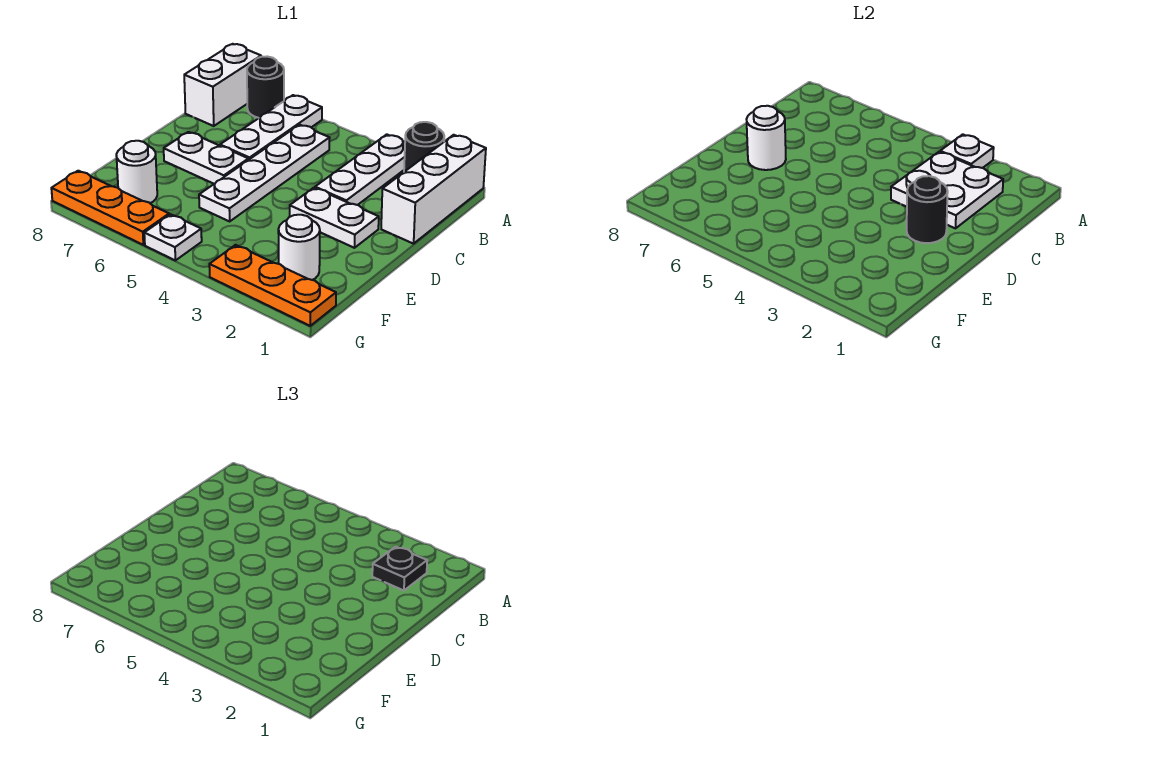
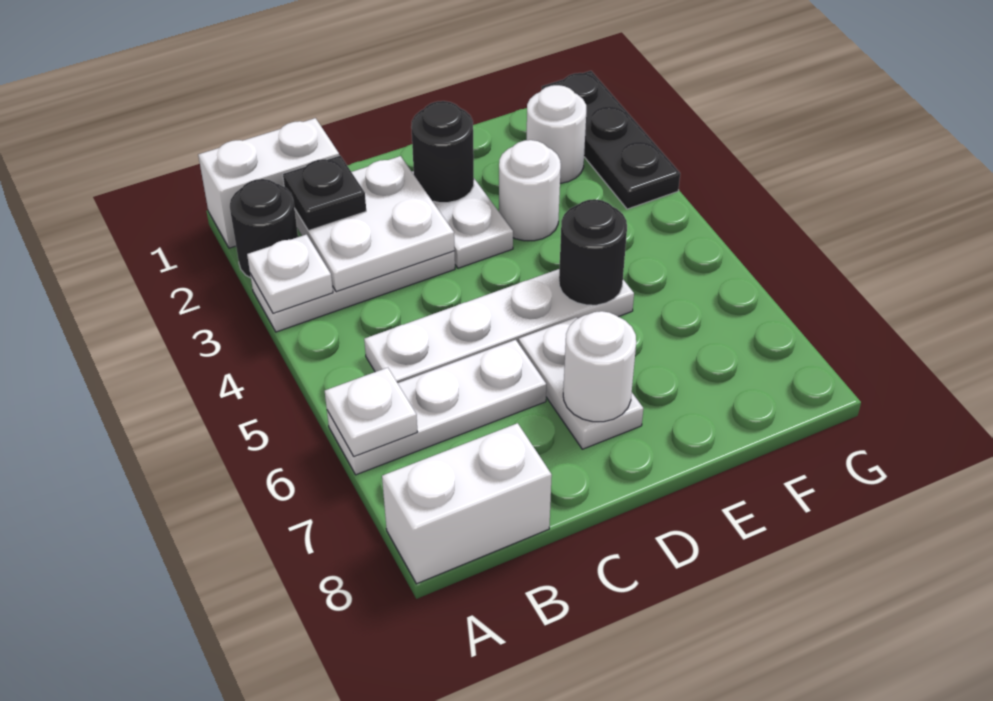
white brick A1:C1 level 1 -> white brick A1:B1 level 1
black round brick A7 level 1 -> black round brick E5 level 2
white round brick F7 level 1 -> white round brick E3 level 1
orange plate G1:G3 level 1 -> black plate G1:G3 level 1
white plate G5 level 1 -> white plate A6 level 2
orange plate G6:G8 level 1 -> none

